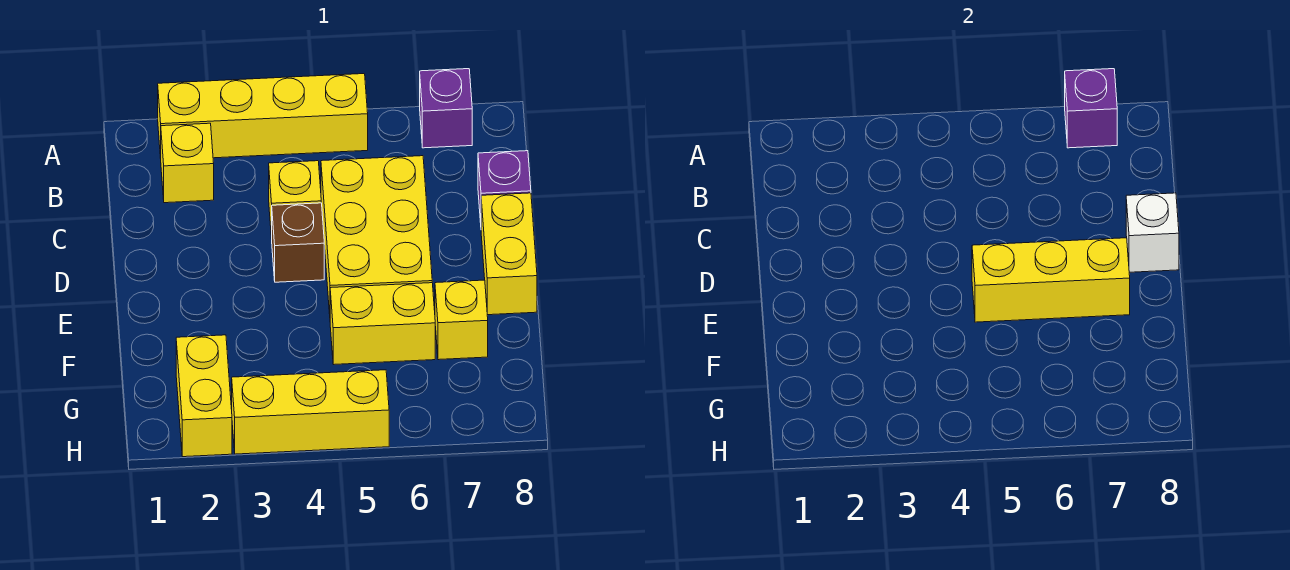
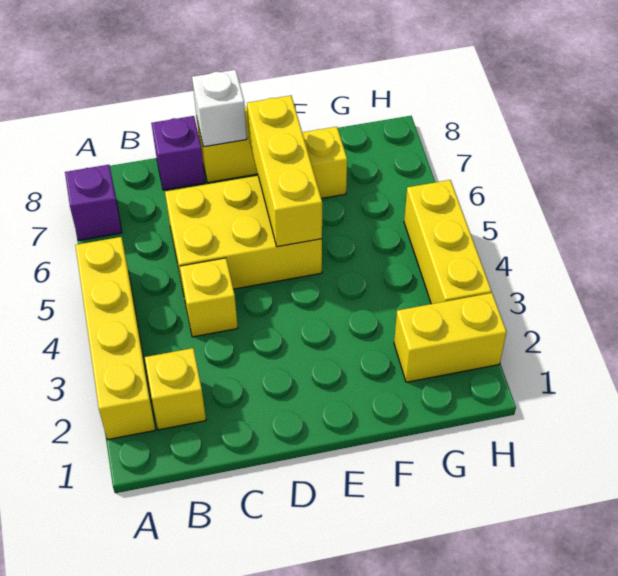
purple brick A7 level 2 -> none
brown brick D4 level 1 -> none
yellow brick F5:F6 level 1 -> none

